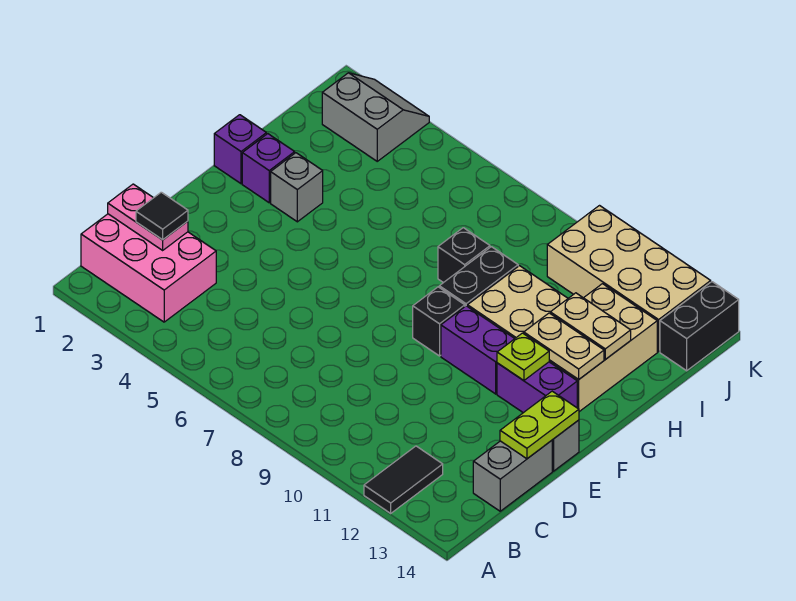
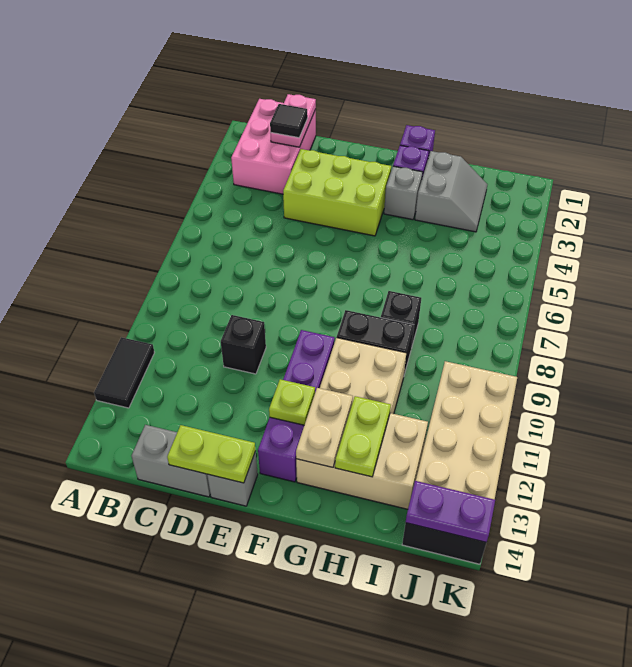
black tile A12:B12 level 1 -> black tile A11:A12 level 1
none -> lime brick D3:F4 level 1
black brick F9 level 1 -> black brick D10 level 1
tan plate H12:H13 level 2 -> lime plate H12:H13 level 2
grey slope J2:K3 level 1 top J -> grey slope H2:I3 level 1 top H
none -> purple plate J14:K14 level 2

